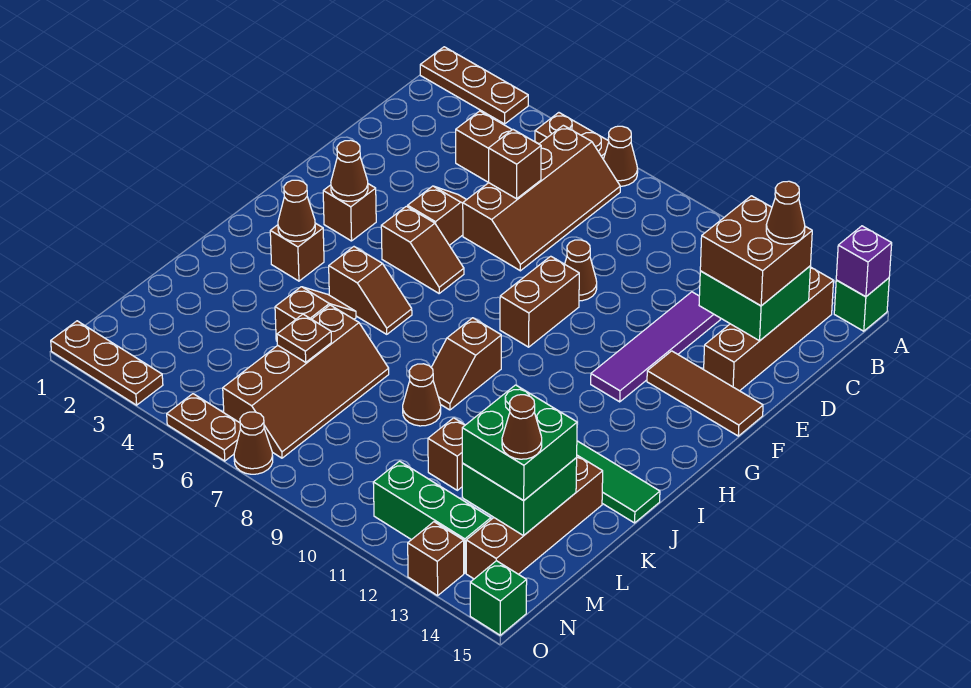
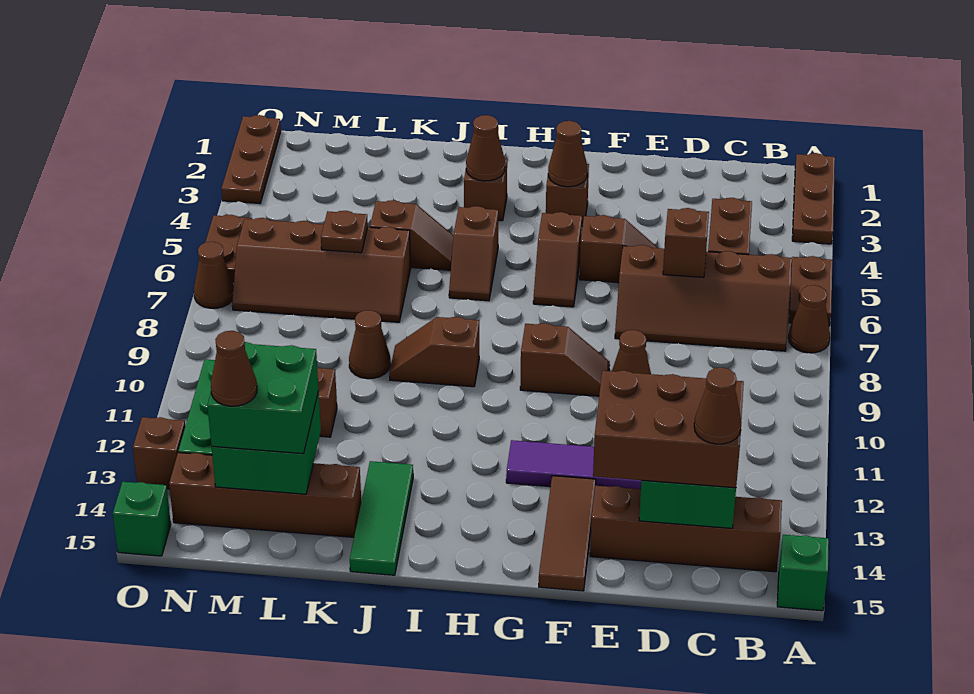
purple brick A15 level 2 -> none
brown brick C13:D14 level 3 -> brown brick C13:E14 level 3
brown brick F9:G9 level 1 -> brown slope F9:G9 level 1 top G

